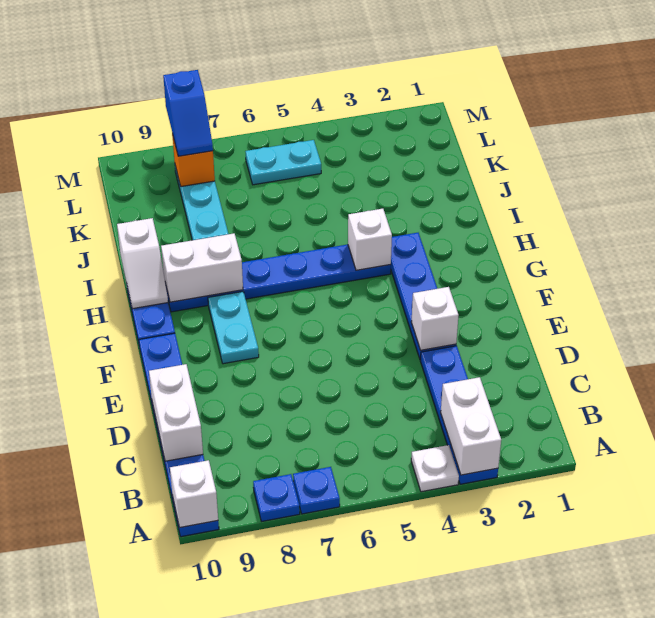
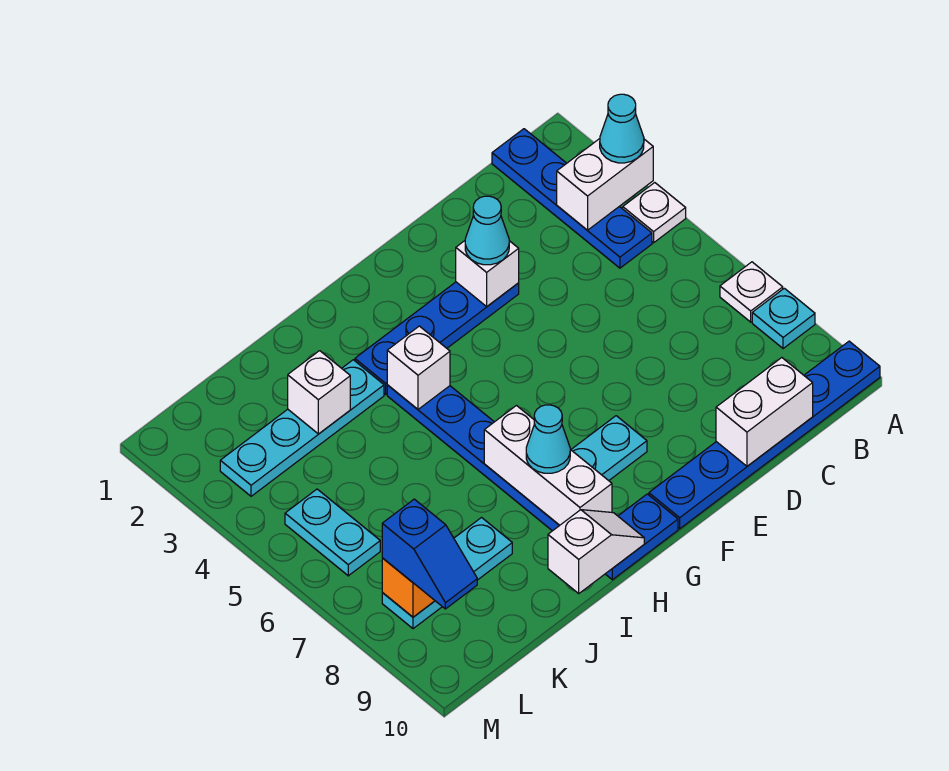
blue plate A3:D3 level 1 -> blue plate B1:B4 level 1
none -> cyan cone A3 level 3
blue plate A7 level 1 -> white plate A7 level 1
blue plate A8 level 1 -> cyan plate A8 level 1
white brick A10 level 2 -> white brick J3 level 2
none -> cyan cone E3 level 3
white brick H8:H9 level 2 -> white brick H7:H9 level 2
none -> cyan cone H8 level 3
none -> cyan plate I3:L3 level 1
blue slope L8:M8 level 3 top M -> blue slope L8:L9 level 3 top 8

